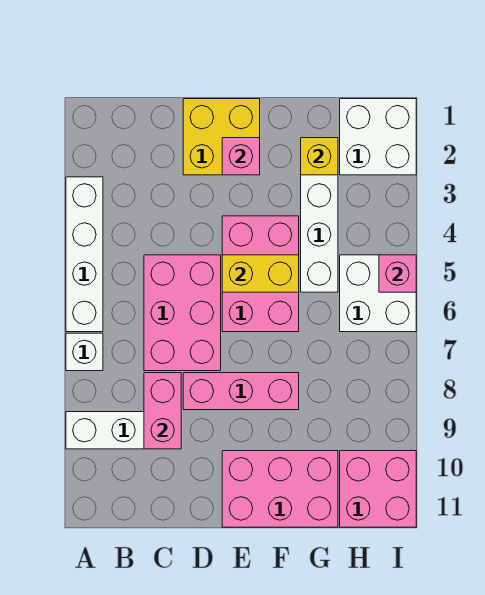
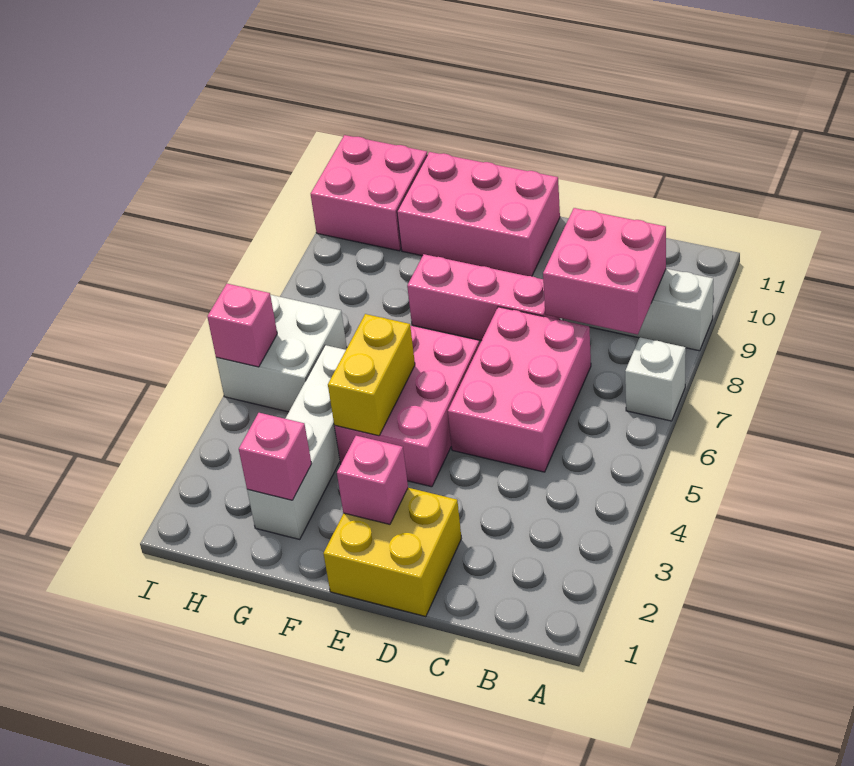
white brick A3:A6 level 1 -> none
pink brick C8:C9 level 2 -> pink brick B8:C9 level 2
yellow brick E5:F5 level 2 -> yellow brick F4:F5 level 2
yellow brick G2 level 2 -> pink brick G2 level 2
white brick H1:I2 level 1 -> none

